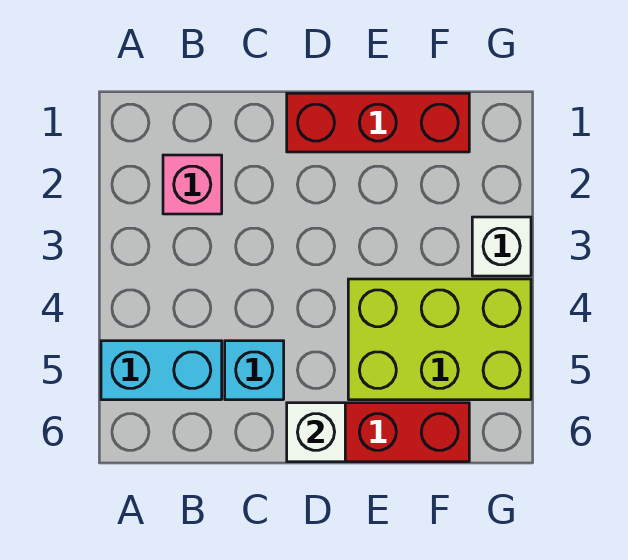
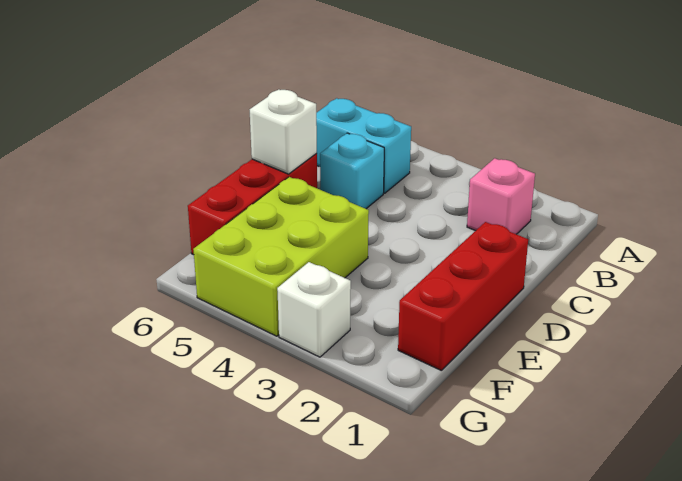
cyan brick A5:B5 level 1 -> cyan brick B5:B6 level 1

